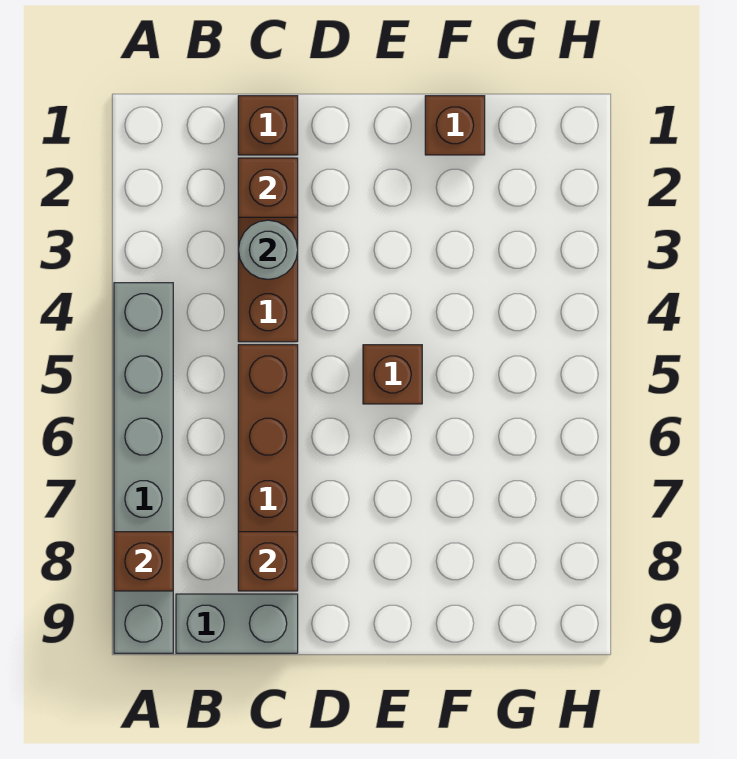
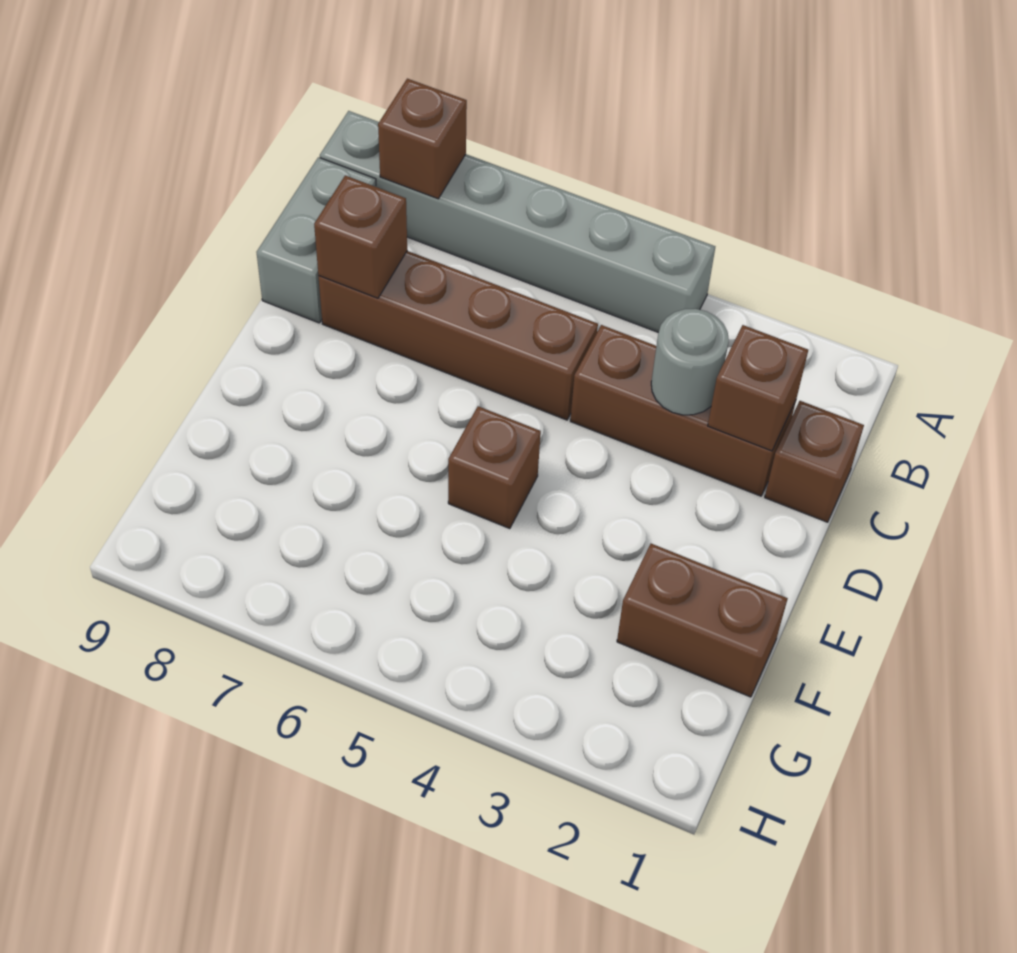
brown brick F1 level 1 -> brown brick F1:F2 level 1

